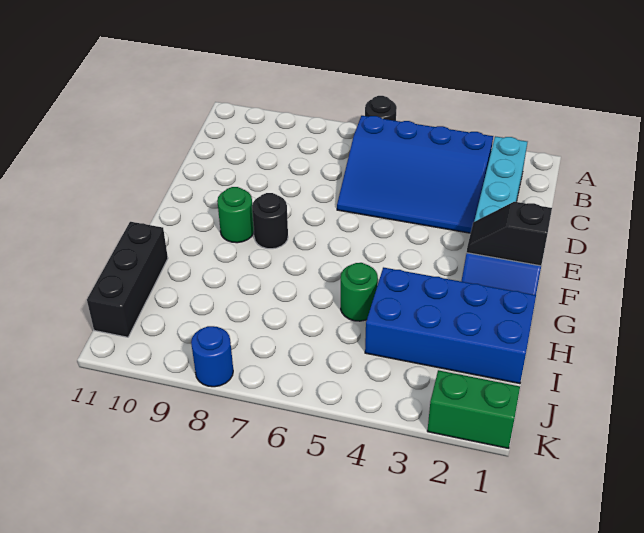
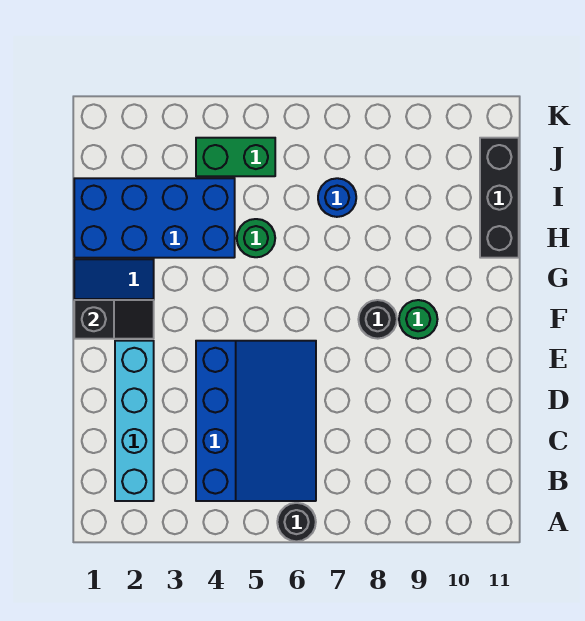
blue slope B3:D6 level 1 top B -> blue slope B4:E6 level 1 top 4
green brick K1:K2 level 1 -> green brick J4:J5 level 1
blue round brick K8 level 1 -> blue round brick I7 level 1

